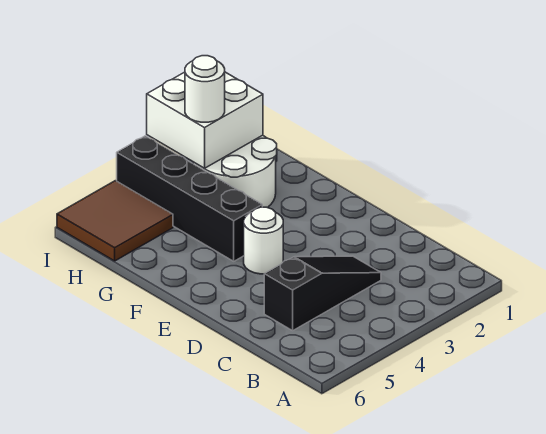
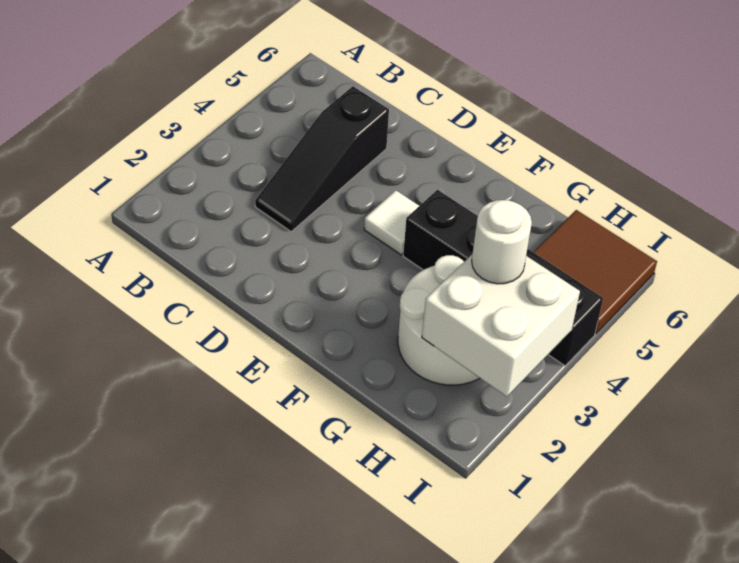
white round brick E4 level 1 -> white tile E4 level 1

